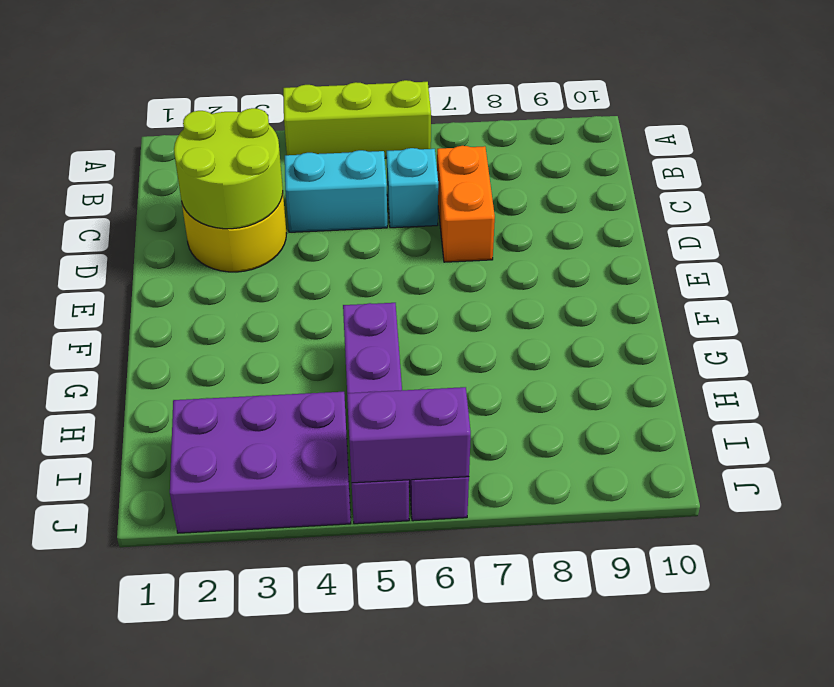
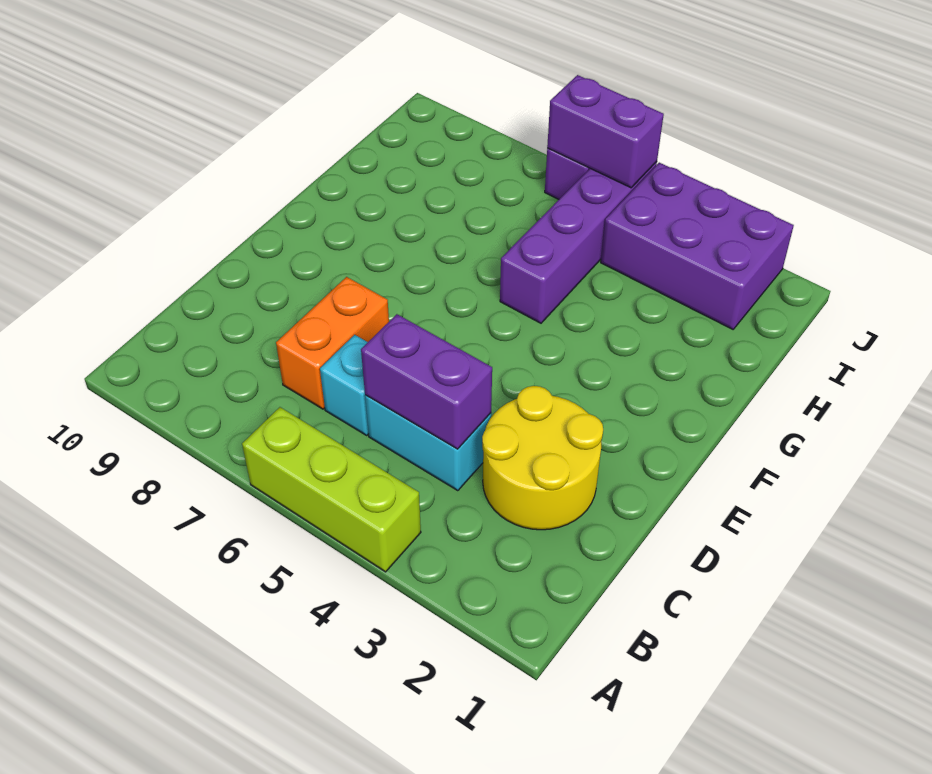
lime round brick C2:D3 level 2 -> none
none -> purple brick C4:C5 level 2

